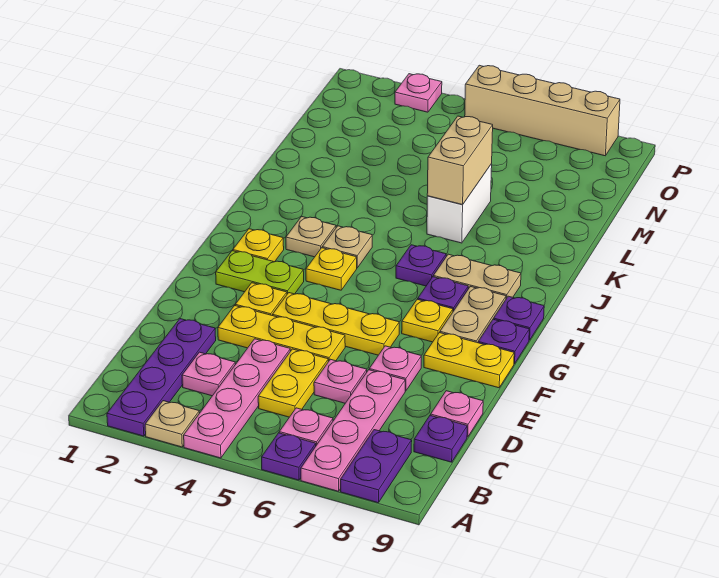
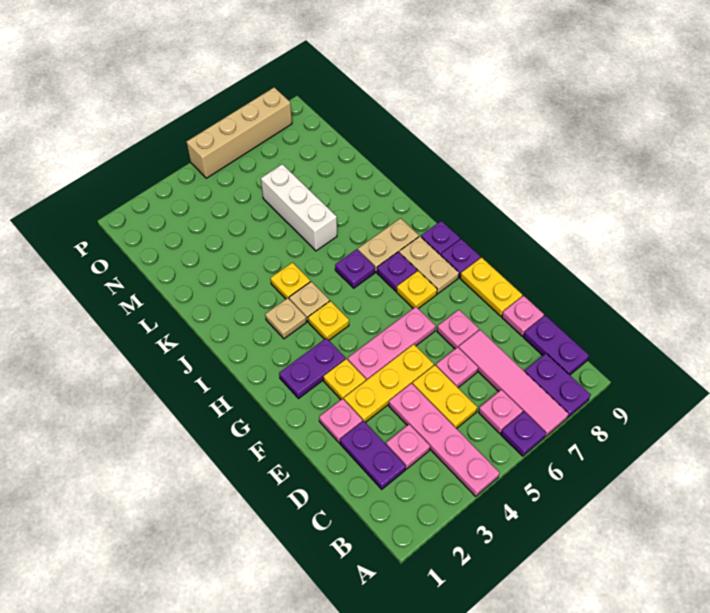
purple plate A2:D2 level 1 -> purple plate C2:D2 level 1
tan plate A3 level 1 -> none
pink plate A7:D7 level 1 -> pink tile A7:D7 level 1
purple plate C9 level 1 -> purple plate B9:C9 level 1
yellow plate F4:F6 level 1 -> pink plate F4:F6 level 1
yellow plate F8:F9 level 1 -> yellow plate E9:F9 level 1
lime plate G2:G3 level 1 -> purple plate G2:G3 level 1
yellow plate H2 level 1 -> yellow plate J4 level 1
white brick K6:L6 level 1 -> white brick K6:M6 level 1
tan brick K6:L6 level 2 -> none
pink plate P3 level 1 -> pink plate E2 level 1

